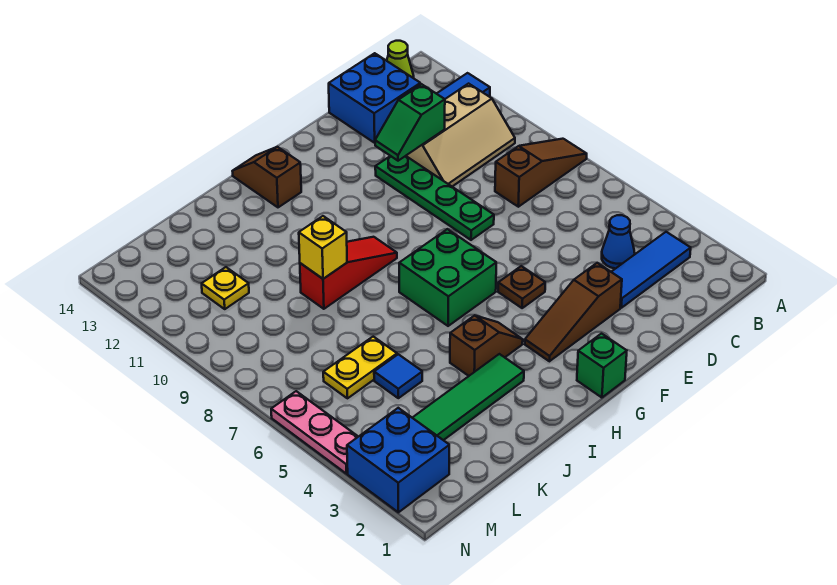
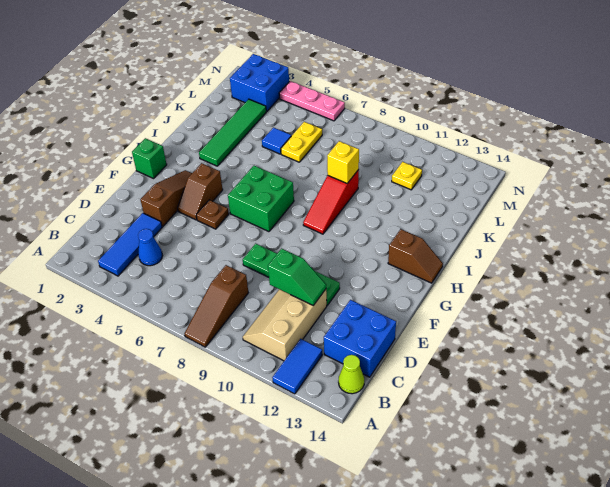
green slope D11:E11 level 2 top D -> green slope D10:D11 level 2 top 10
brown slope H4:I4 level 1 top I -> brown slope F4:G4 level 1 top G

